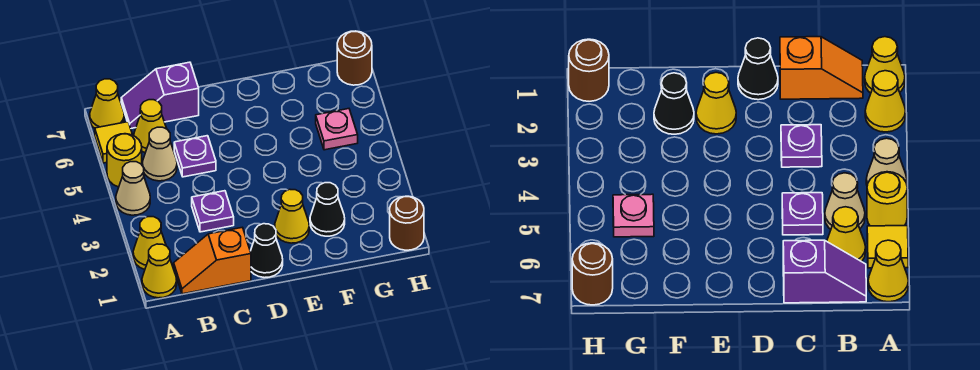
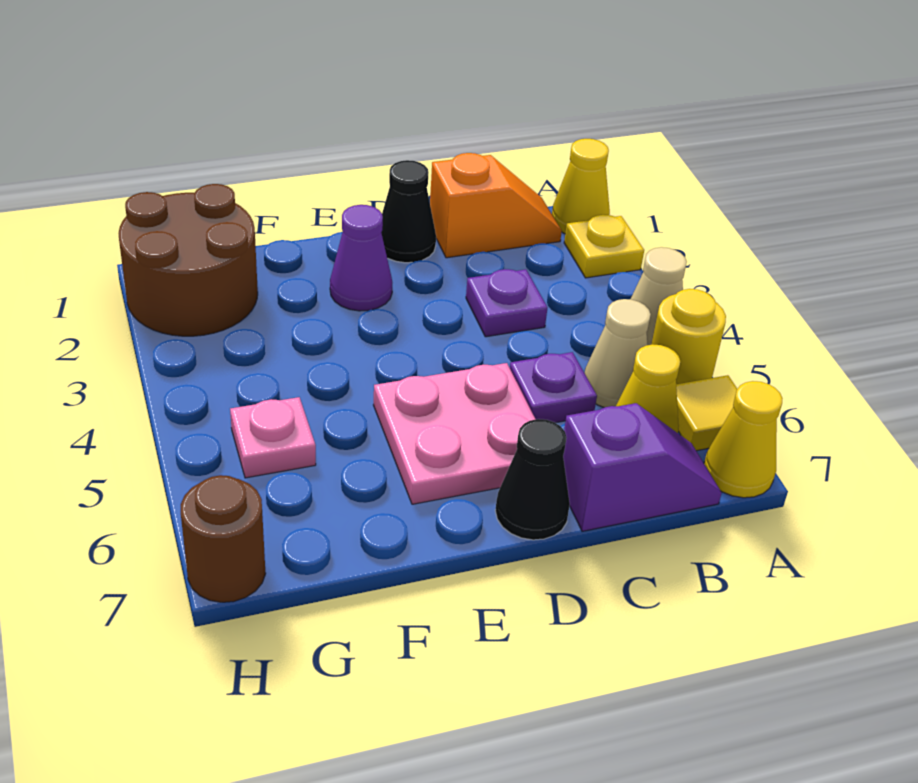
yellow cone A2 level 1 -> yellow plate A2 level 1
none -> pink plate D5:E6 level 1
yellow cone E2 level 1 -> purple cone E2 level 1
black cone F2 level 1 -> black cone D7 level 1
brown round brick H1 level 1 -> brown round brick G1:H2 level 1

